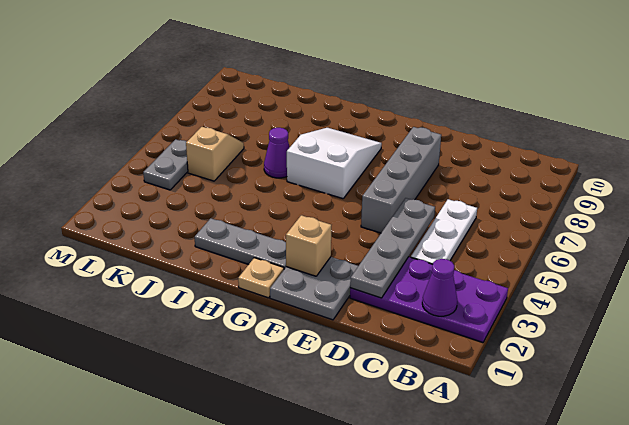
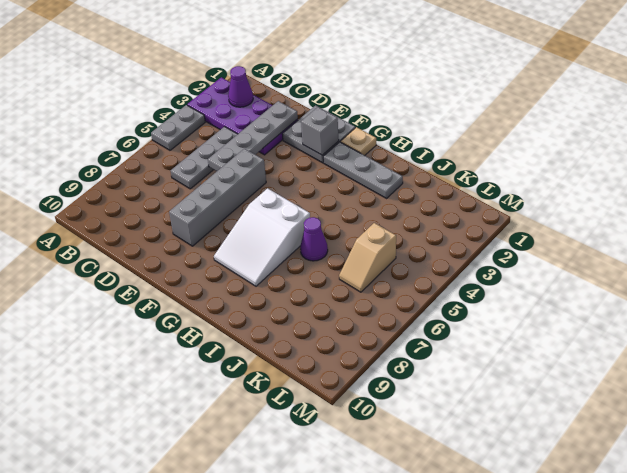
white plate C4:C6 level 1 -> grey plate C4:C6 level 1
tan brick F2 level 2 -> grey brick F2 level 2
grey plate L4:L5 level 1 -> grey plate A4:A5 level 1

